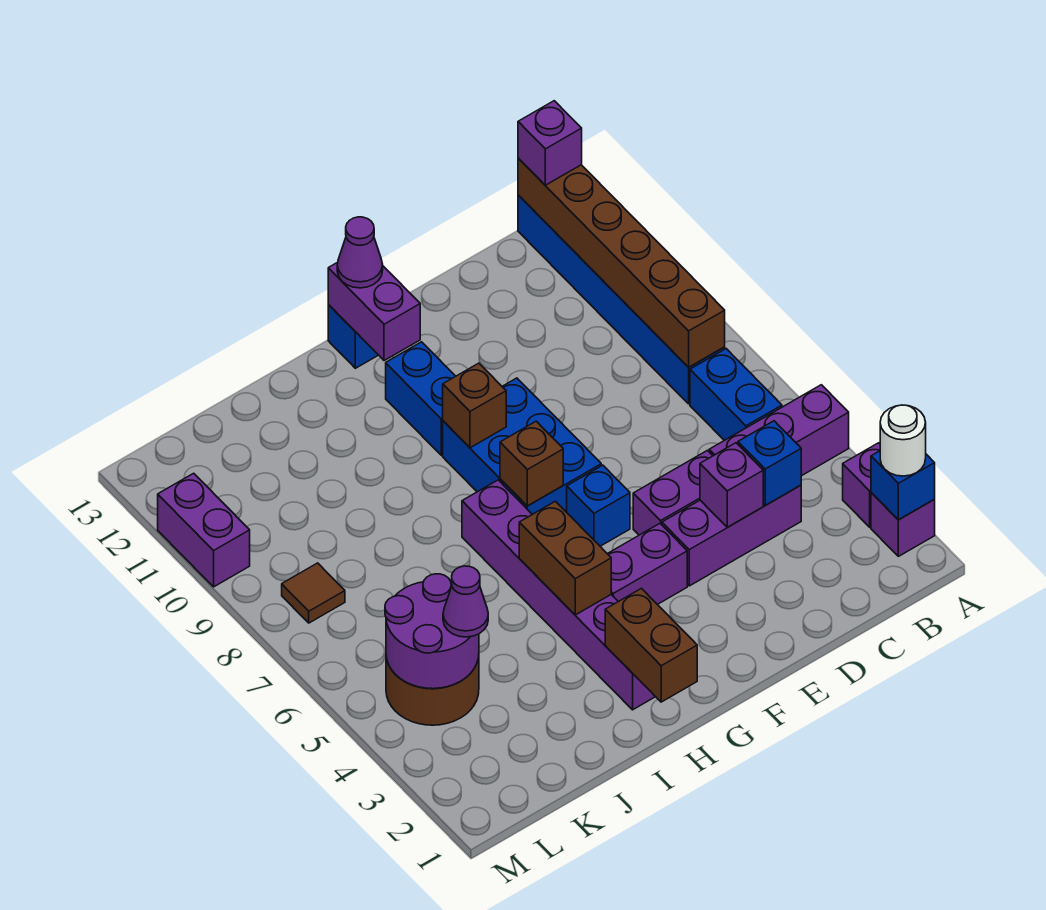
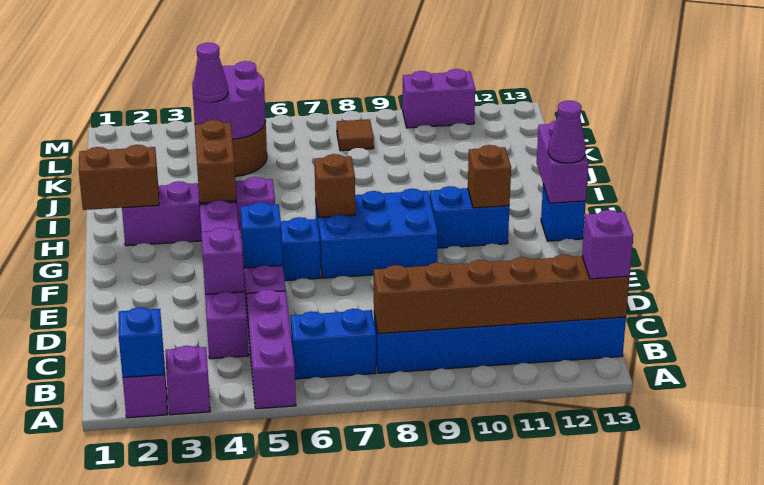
white round brick A2 level 3 -> none
blue brick C4 level 2 -> blue brick E5 level 2
brown brick G9 level 2 -> brown brick G11 level 2
purple brick G12:G13 level 2 -> purple brick G13:H13 level 2
purple brick H2:H7 level 1 -> purple brick H2:H5 level 1
brown brick H4:H5 level 2 -> brown brick H4:I4 level 2

